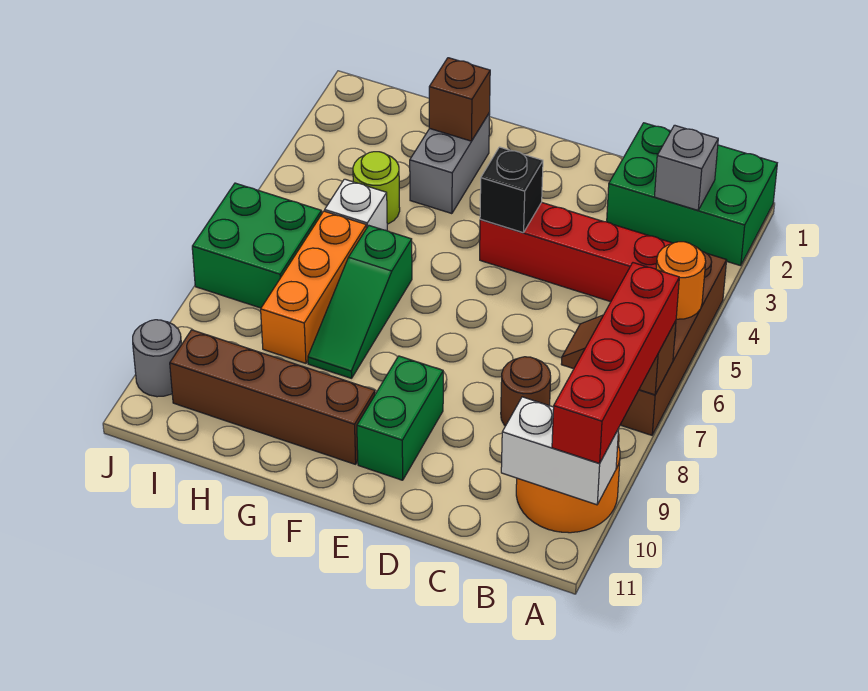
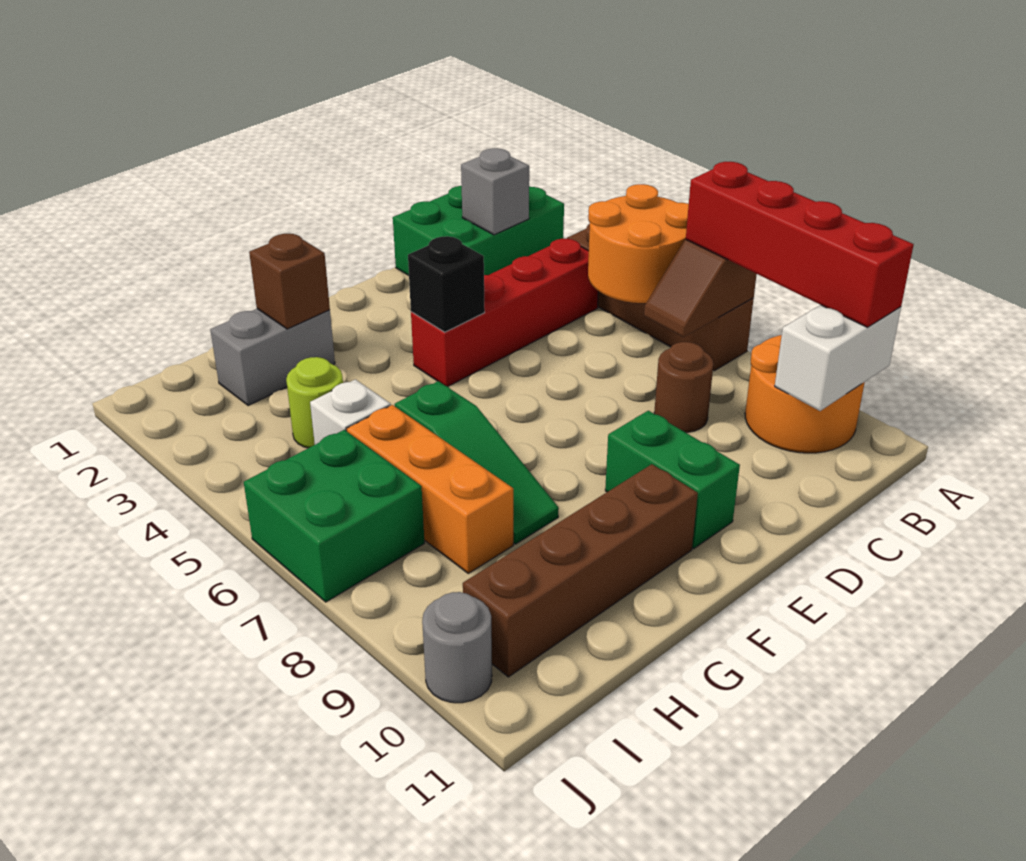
orange round brick A5 level 2 -> orange round brick A5:B6 level 2
grey brick G2:G3 level 1 -> grey brick G2:H2 level 1

